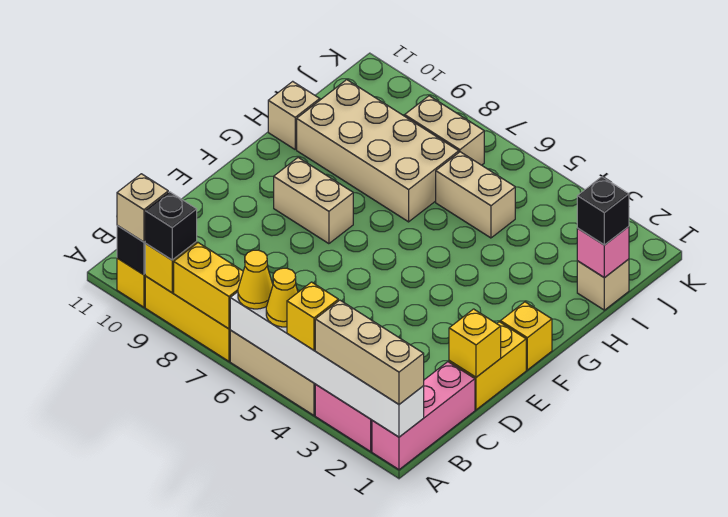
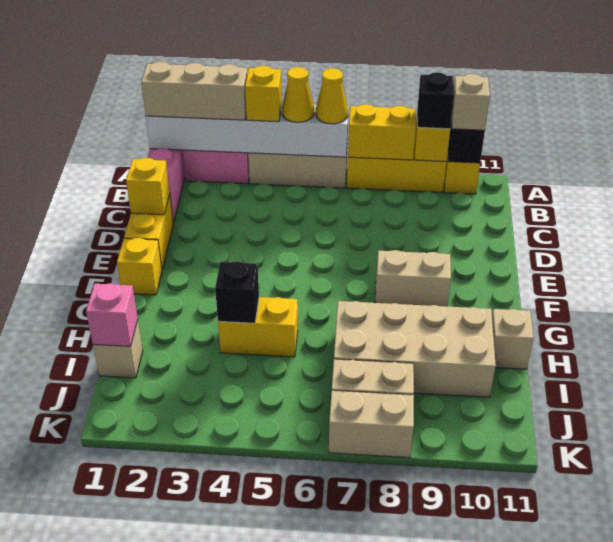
none -> yellow brick H4:H5 level 1
black brick I1 level 3 -> black brick H4 level 2
tan brick I5:I6 level 1 -> tan brick K7:K8 level 1

